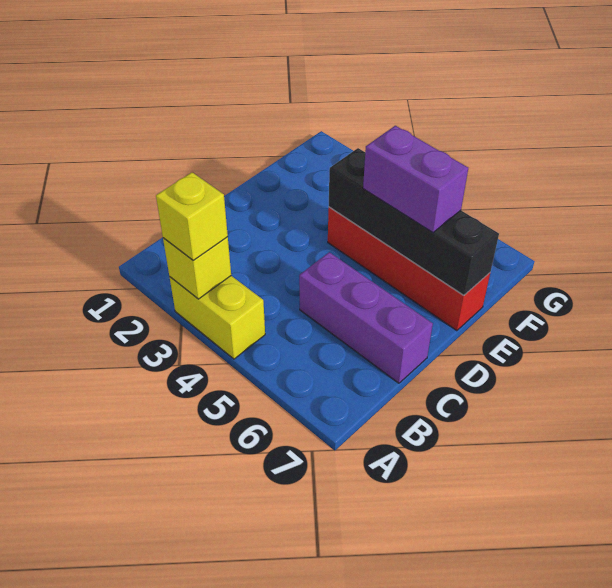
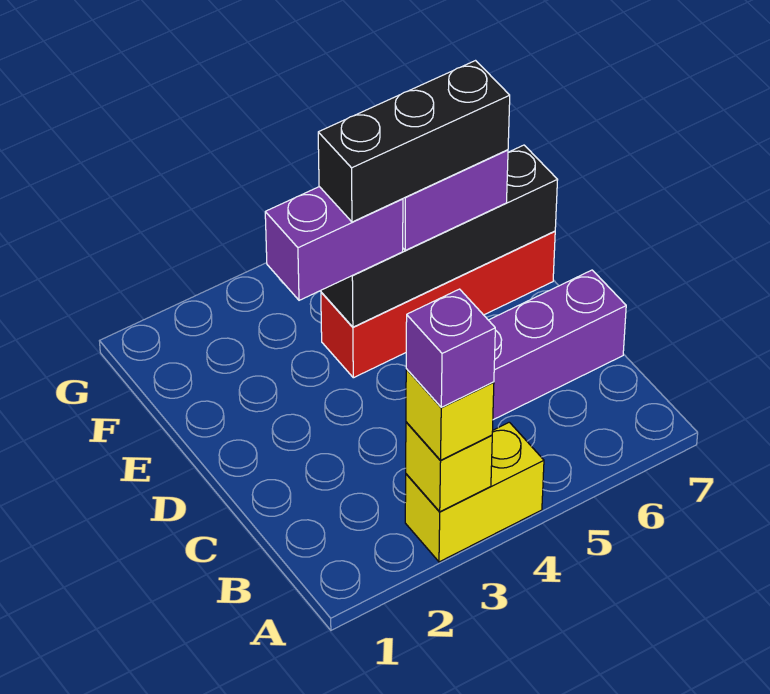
none -> purple brick A3 level 4
none -> purple brick E3:E4 level 3
none -> black brick E4:E6 level 4

